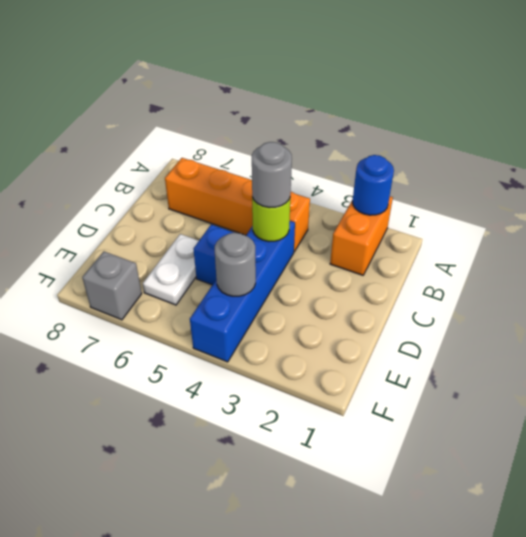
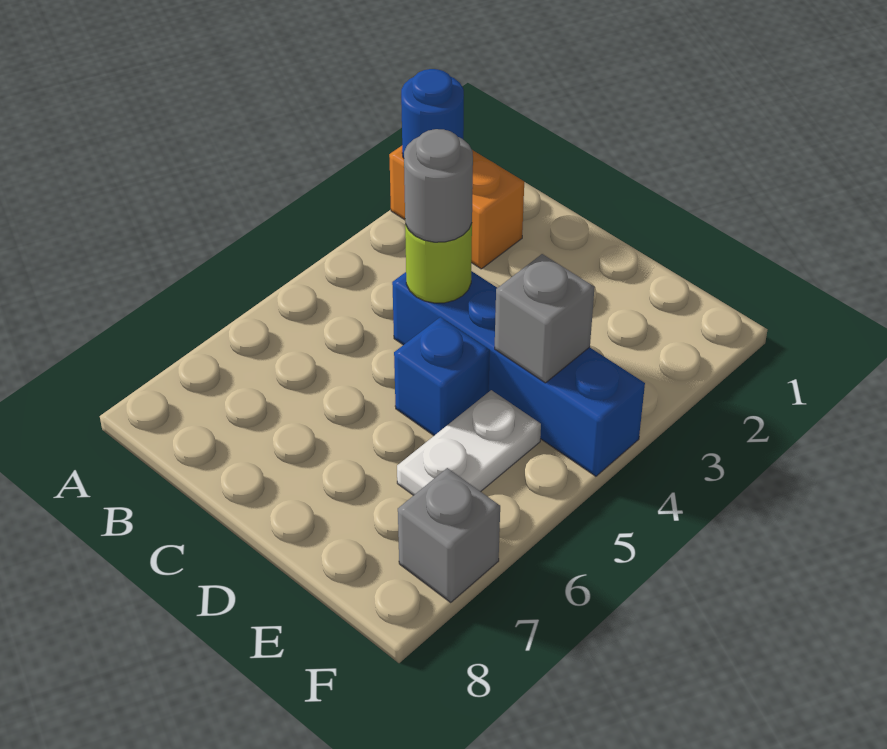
orange brick B4:B7 level 1 -> none
white plate D6:E6 level 1 -> white plate E5:E6 level 1
grey round brick E4 level 2 -> grey brick E4 level 2

